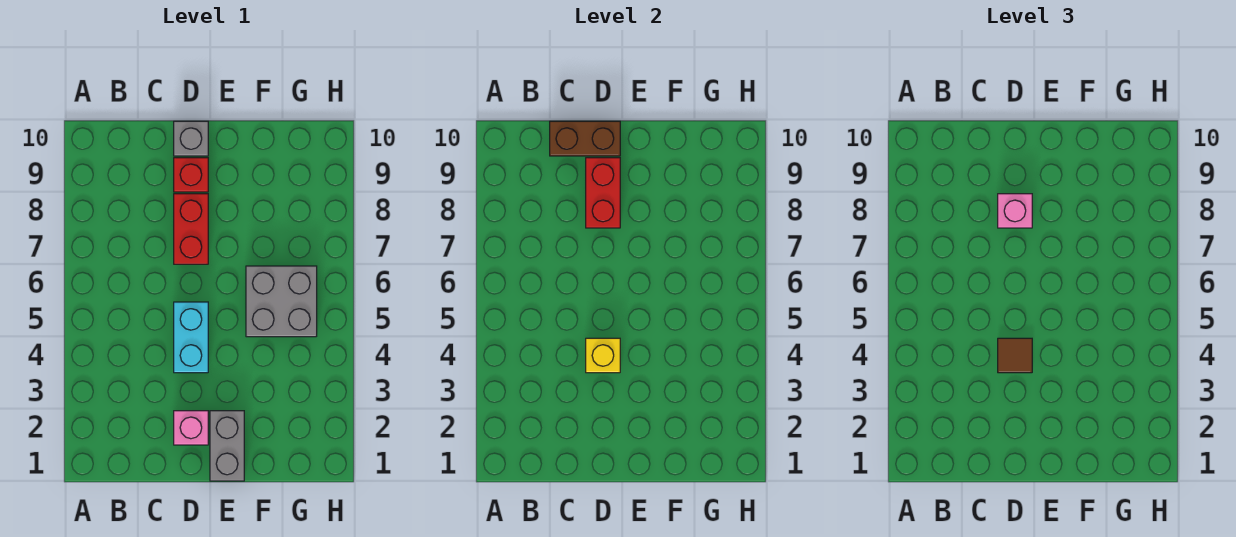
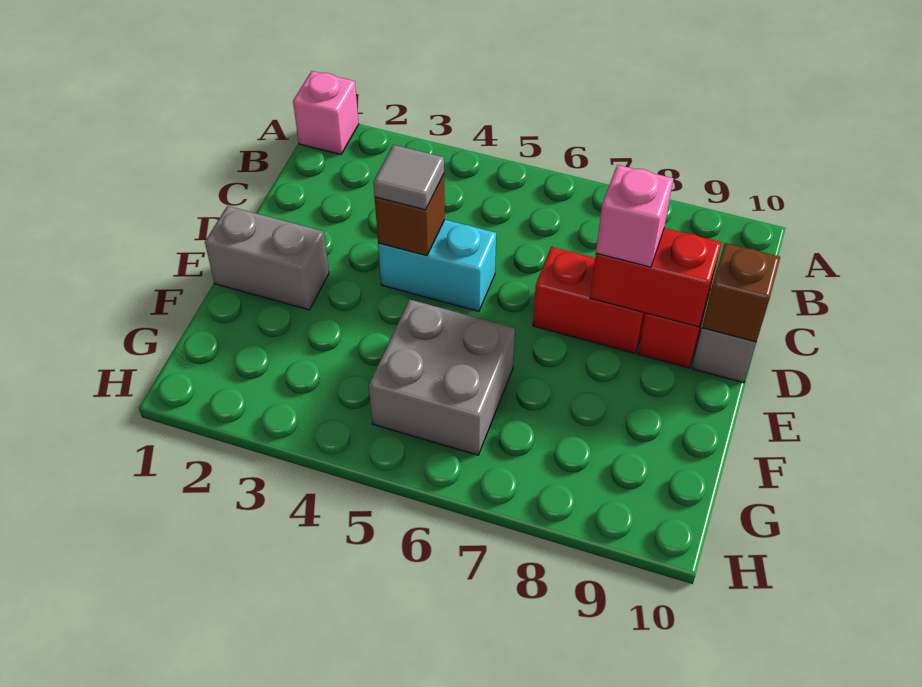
brown brick C10:D10 level 2 -> brown brick D10 level 2
pink brick D2 level 1 -> pink brick A1 level 1
yellow brick D4 level 2 -> brown brick D4 level 2
brown tile D4 level 3 -> grey tile D4 level 3

